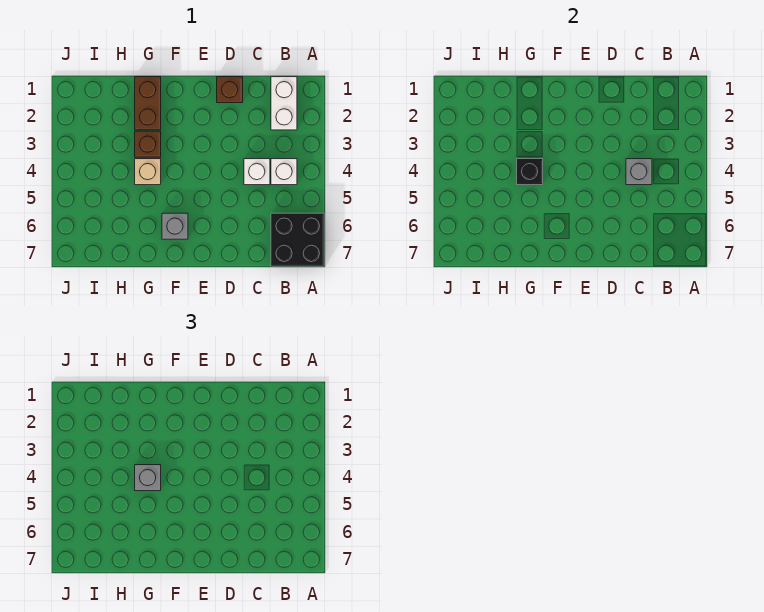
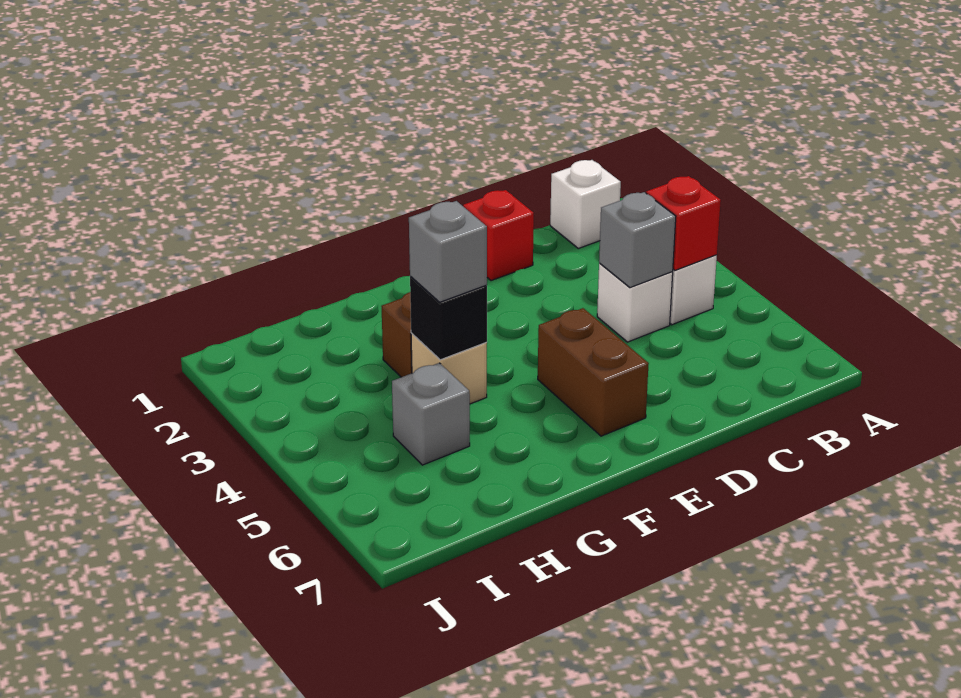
black brick A6:B7 level 1 -> none
white brick B1:B2 level 1 -> white brick B1 level 1
none -> red brick B4 level 2
brown brick D1 level 1 -> red brick D1 level 1
grey brick F6 level 1 -> grey brick H5 level 1
brown brick G1:G2 level 1 -> brown brick E5:E6 level 1

